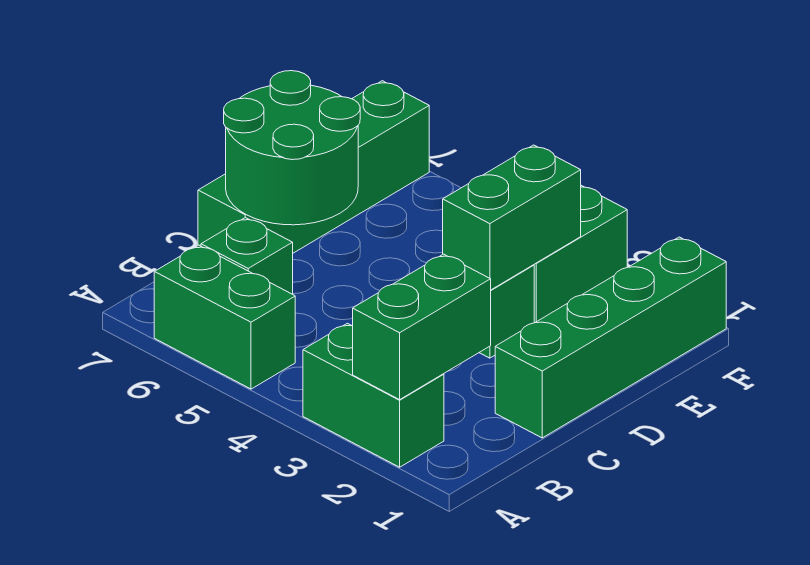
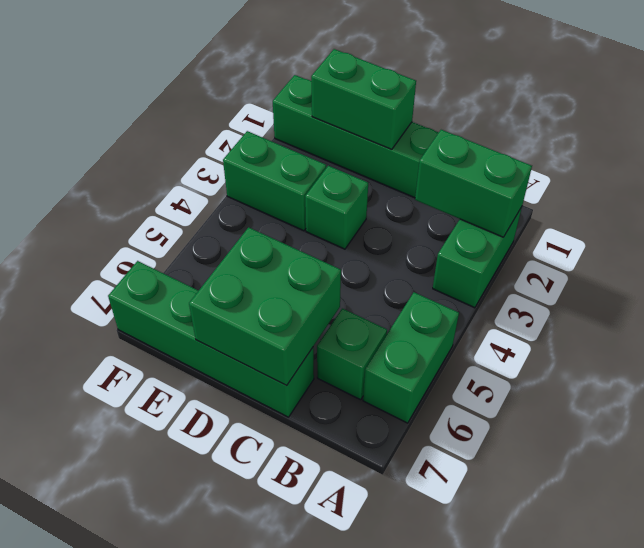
green round brick C6:D7 level 2 -> green brick C6:D7 level 2
green brick D3:E3 level 2 -> green brick D1:E1 level 2

